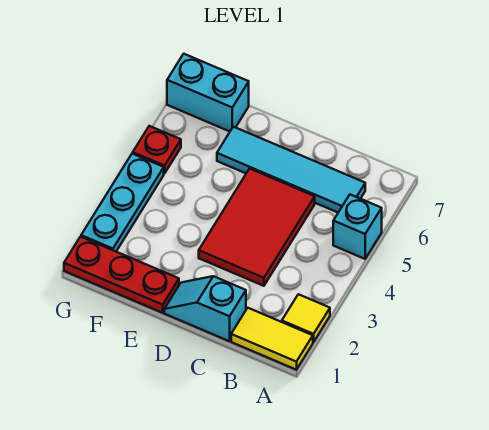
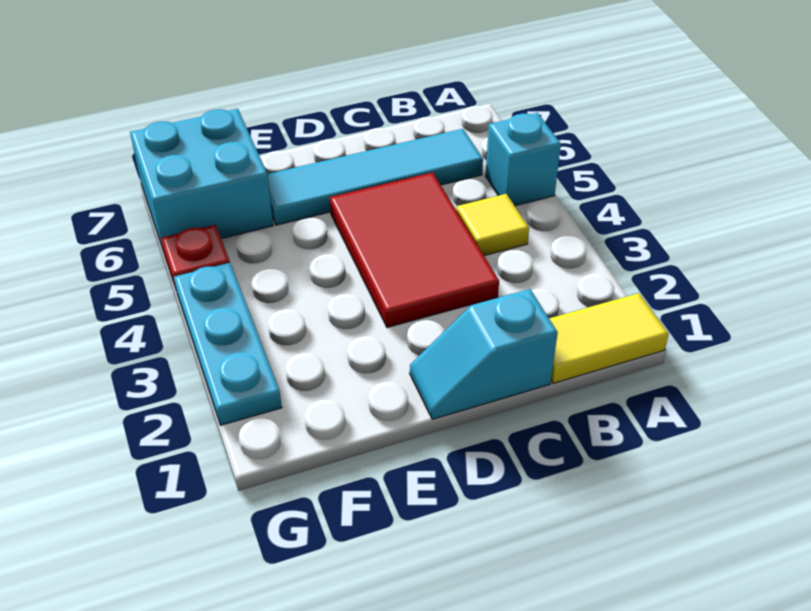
yellow tile A2 level 1 -> yellow tile B4 level 1
red plate E1:G1 level 1 -> none
cyan brick F7:G7 level 1 -> cyan brick F6:G7 level 1

